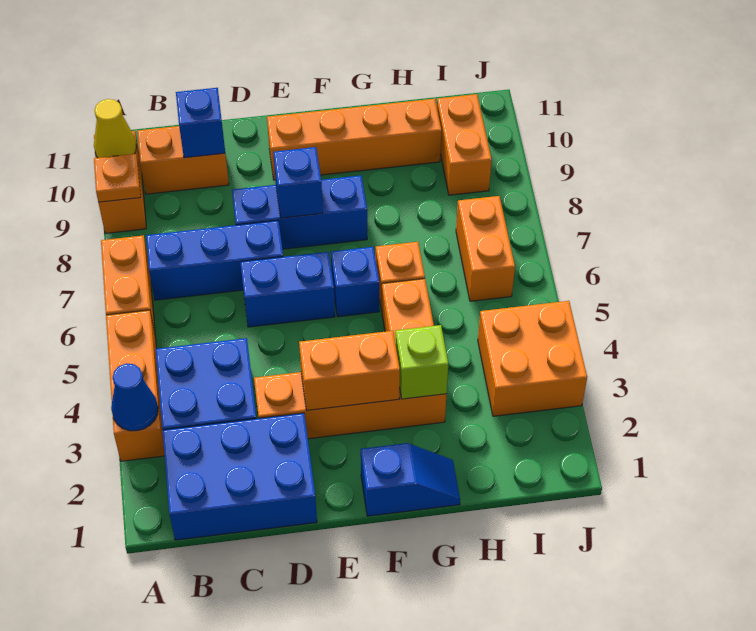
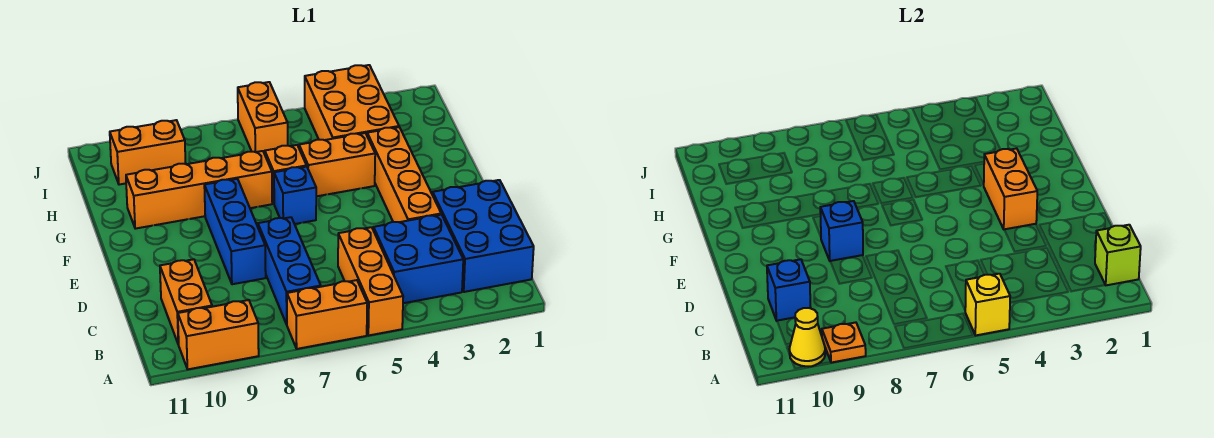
orange brick A3:A5 level 1 -> orange brick A5:C5 level 1
blue cone A3 level 2 -> none
none -> yellow brick A5 level 2
blue brick D6:E6 level 1 -> none
orange brick E10:H10 level 1 -> orange brick G7:G10 level 1
blue slope F1:G1 level 1 top F -> none
lime brick G3 level 2 -> lime brick B1 level 2
orange brick I3:J4 level 1 -> orange brick H3:J4 level 1
orange brick I6:I7 level 1 -> orange brick I6:J6 level 1

